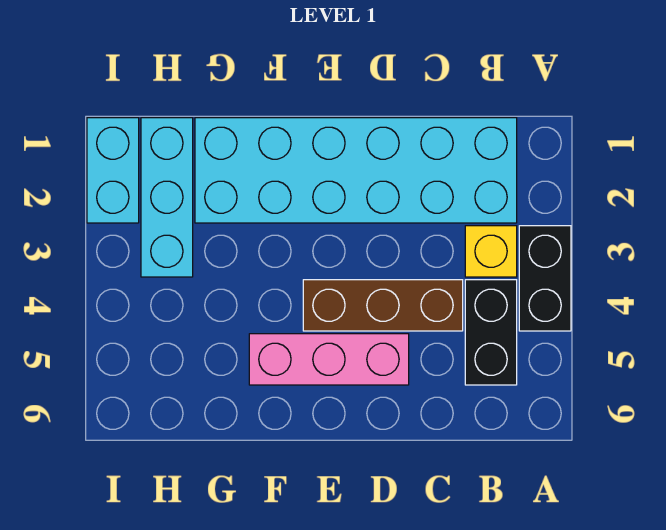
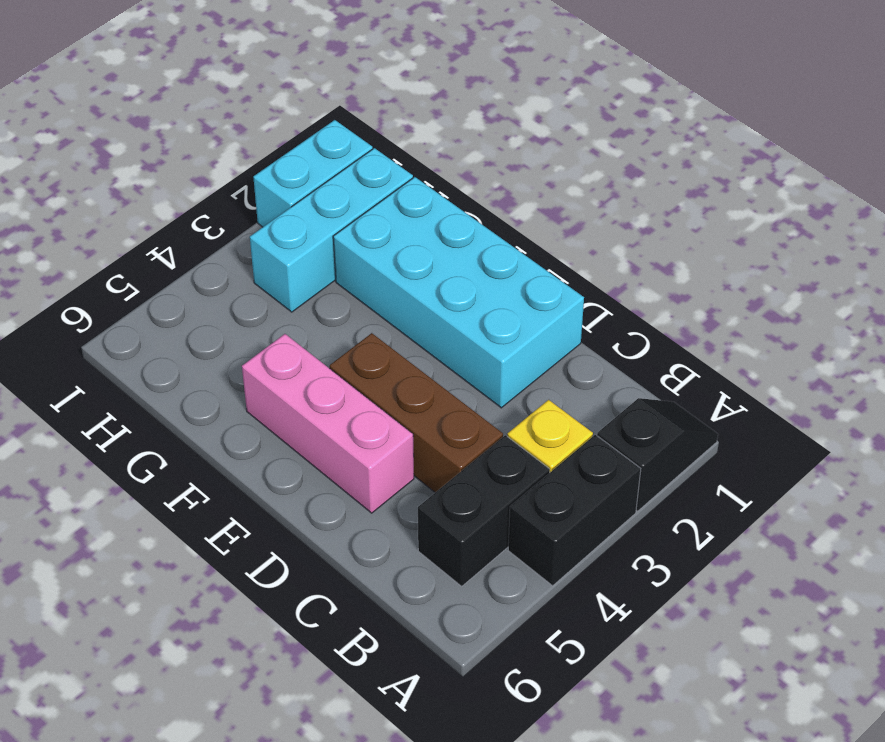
none -> black slope A1:A2 level 1 top 2
cyan brick B1:G2 level 1 -> cyan brick D1:G2 level 1

